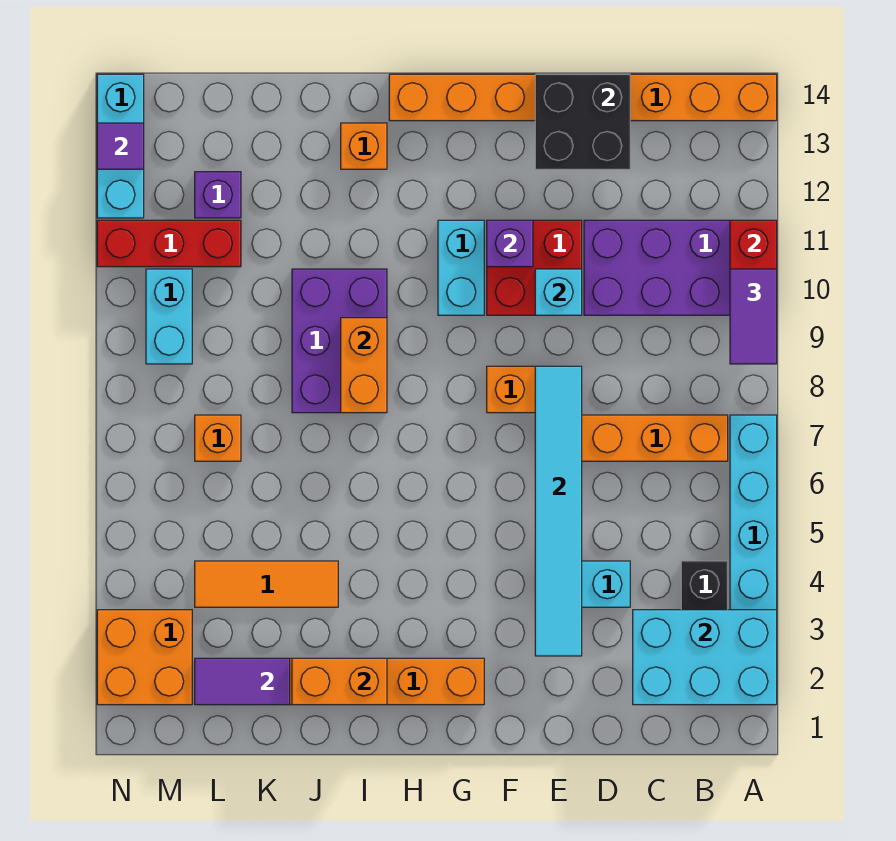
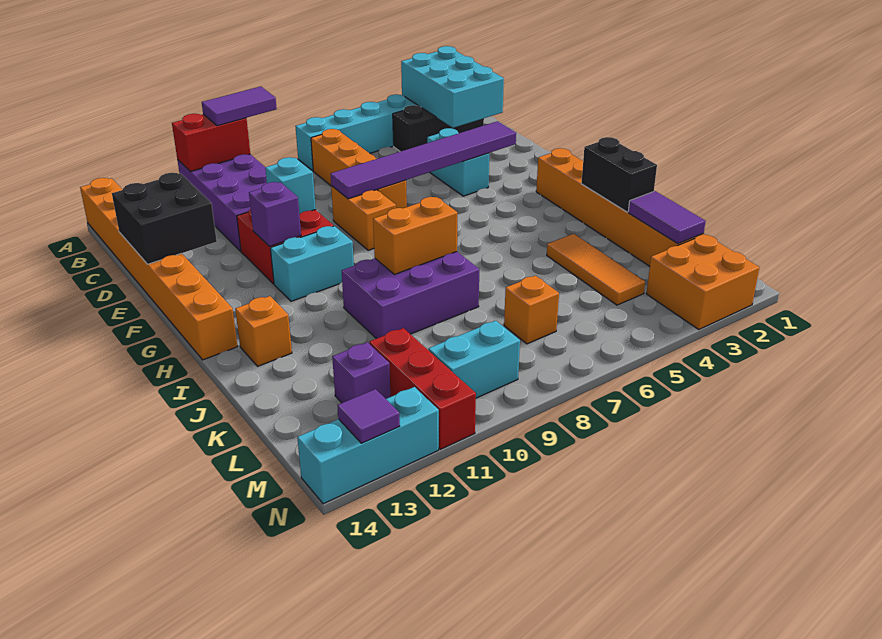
cyan tile E3:E8 level 2 -> purple tile E3:E8 level 2
orange brick I2:J2 level 2 -> black brick I2:J2 level 2

